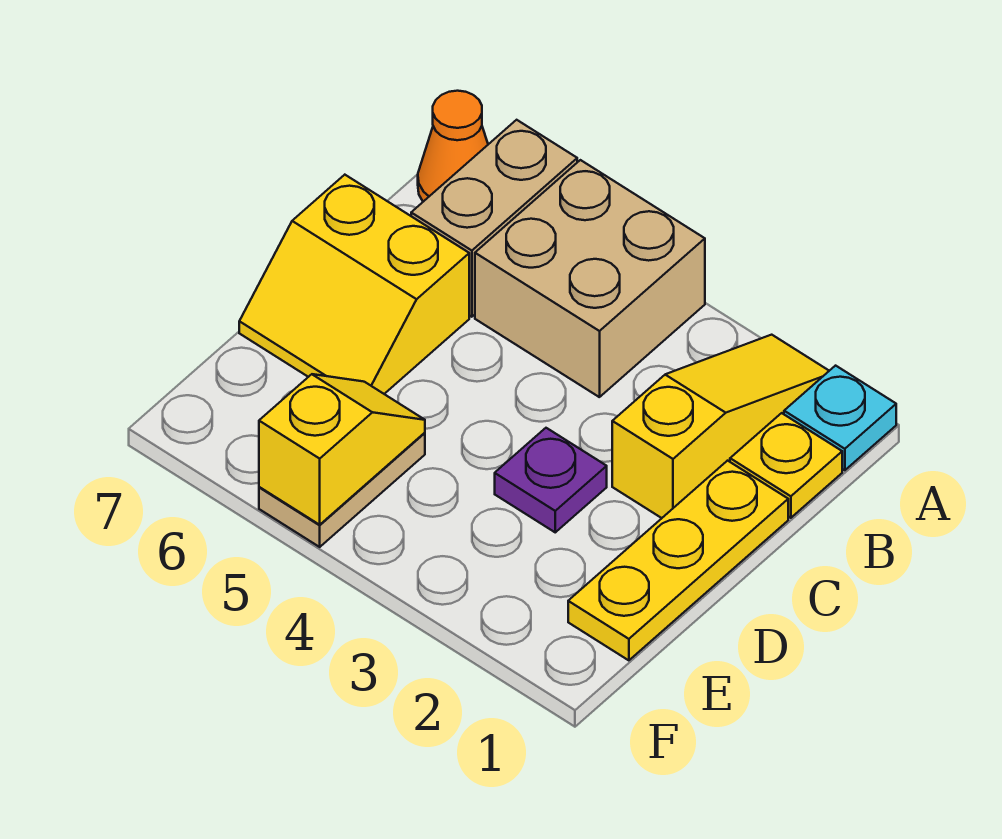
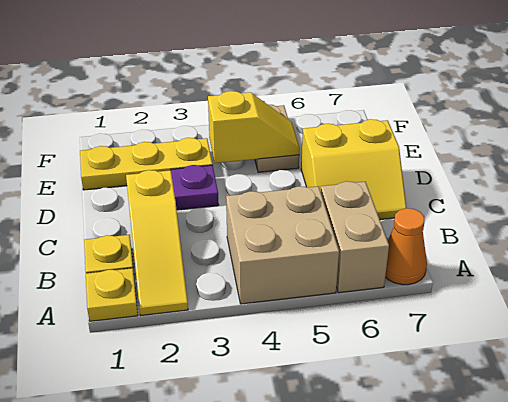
cyan plate A1 level 1 -> yellow plate A1 level 1
yellow plate C1:E1 level 1 -> yellow plate E1:E3 level 1
yellow slope C6:D7 level 1 top C -> yellow slope C6:D7 level 1 top D
yellow slope E5:F5 level 2 top F -> yellow slope E4:E5 level 2 top 4

